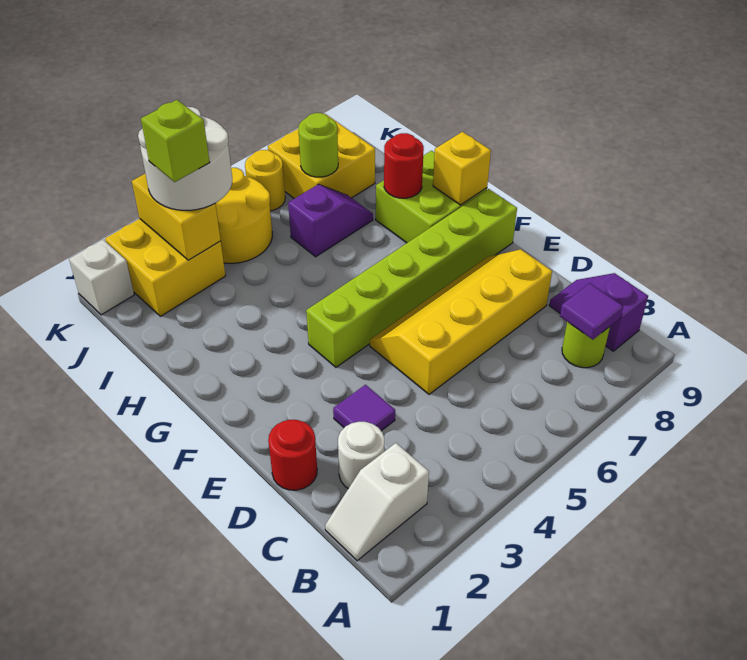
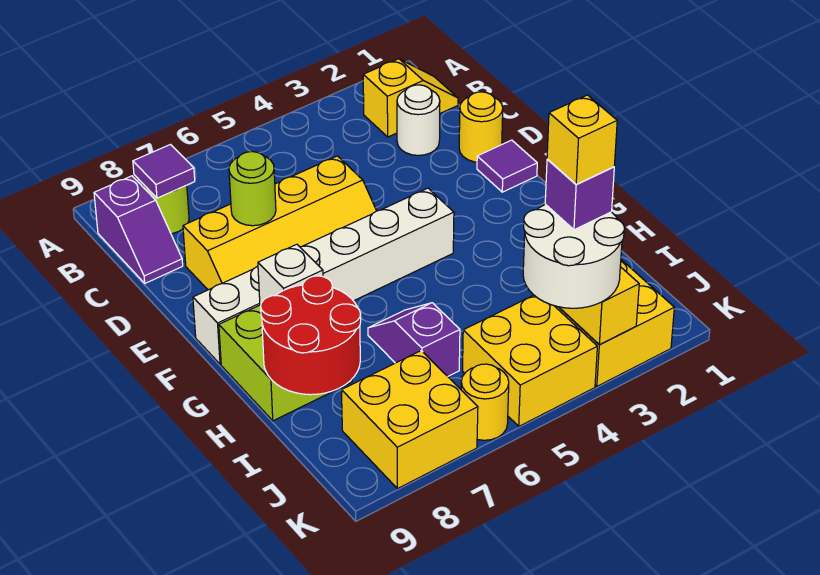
white slope B1:B2 level 1 top 2 -> yellow slope B1:B2 level 1 top 2
red round brick D1 level 1 -> yellow round brick D1 level 1
purple tile D3 level 1 -> purple tile E1 level 1
lime brick F4:F9 level 1 -> white brick F4:F9 level 1
yellow brick G9 level 2 -> yellow brick J3 level 5
red round brick H8 level 2 -> red round brick H8:I9 level 2
purple slope I6:I7 level 1 top 6 -> purple slope H6:I6 level 1 top I
lime brick J3 level 4 -> purple brick J3 level 4
yellow round brick J4:K5 level 1 -> yellow brick J4:K5 level 1
lime round brick J7 level 2 -> lime round brick D7 level 2
white brick K1 level 1 -> white brick G8 level 2

